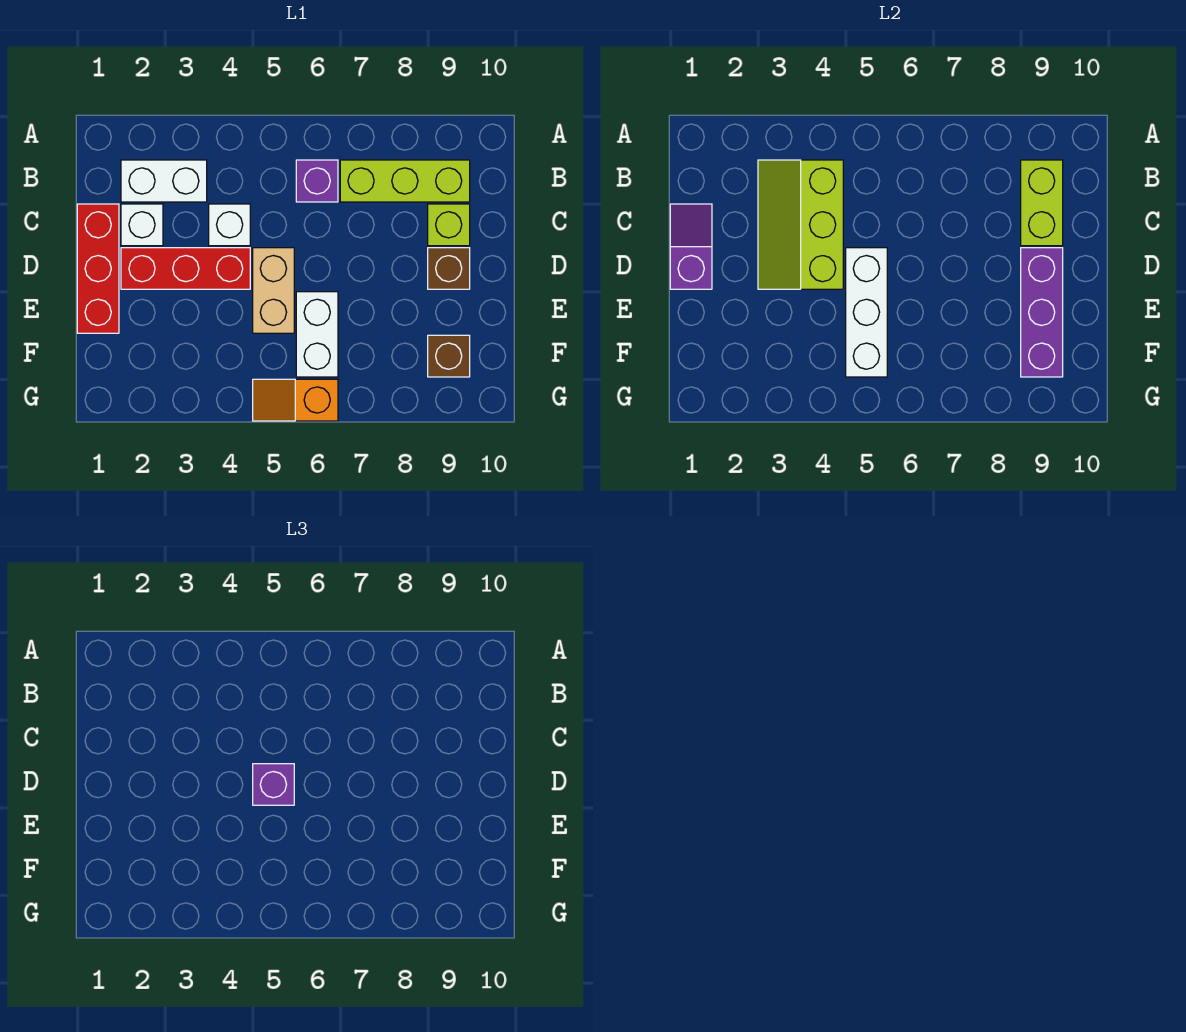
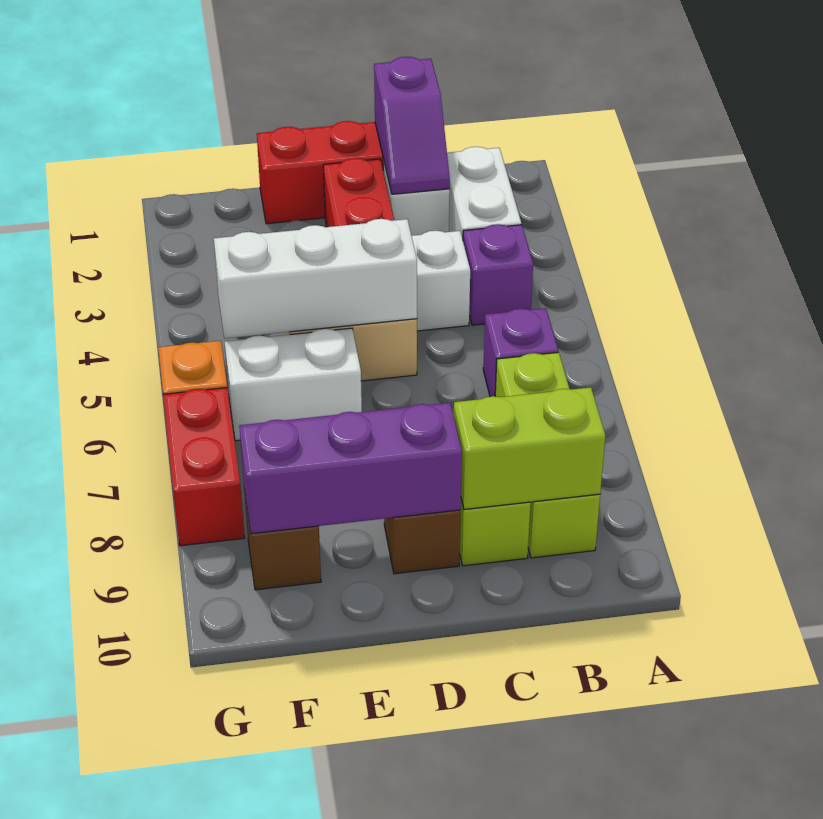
lime slope B3:D4 level 2 top 4 -> none
purple slope C1:D1 level 2 top D -> purple slope C1:C2 level 2 top 1
purple brick D5 level 3 -> purple brick B4 level 1
none -> red brick G7:G8 level 1

